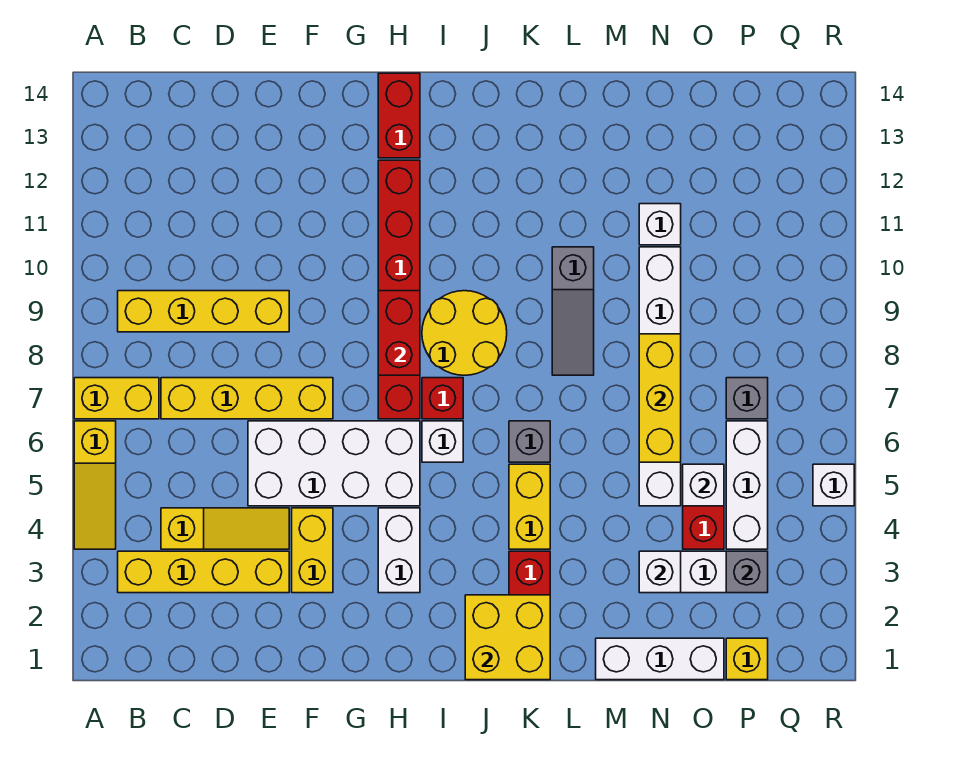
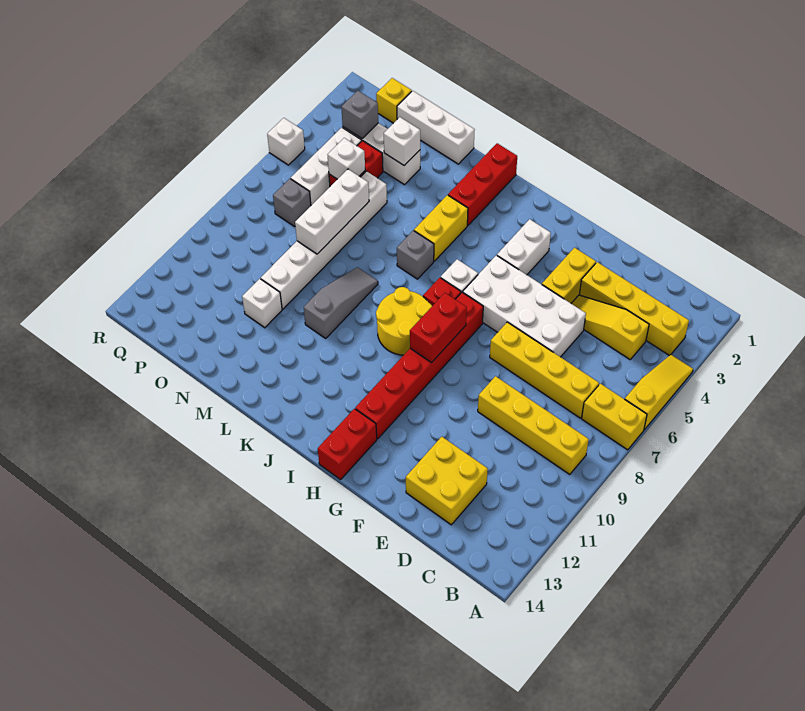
yellow brick J1:K2 level 2 -> yellow brick D12:E13 level 1
yellow brick N6:N8 level 2 -> white brick N6:N8 level 2

